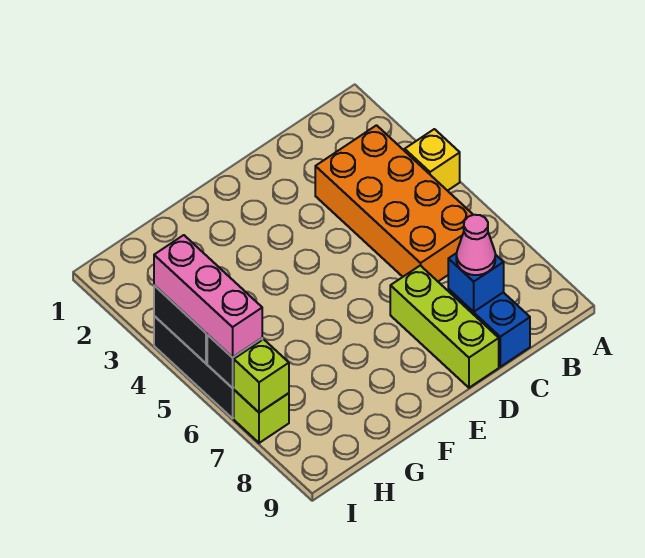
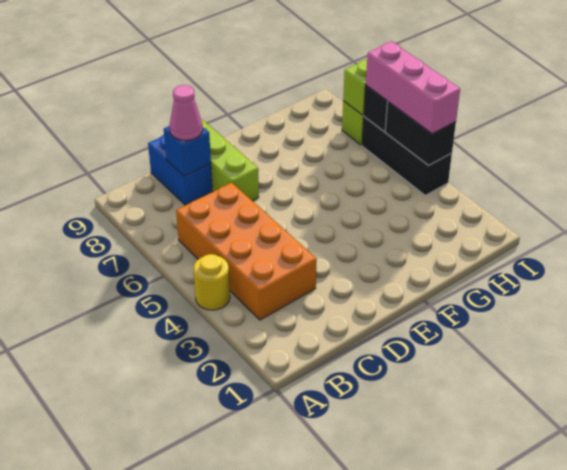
yellow brick A4 level 1 -> yellow round brick A4 level 1

